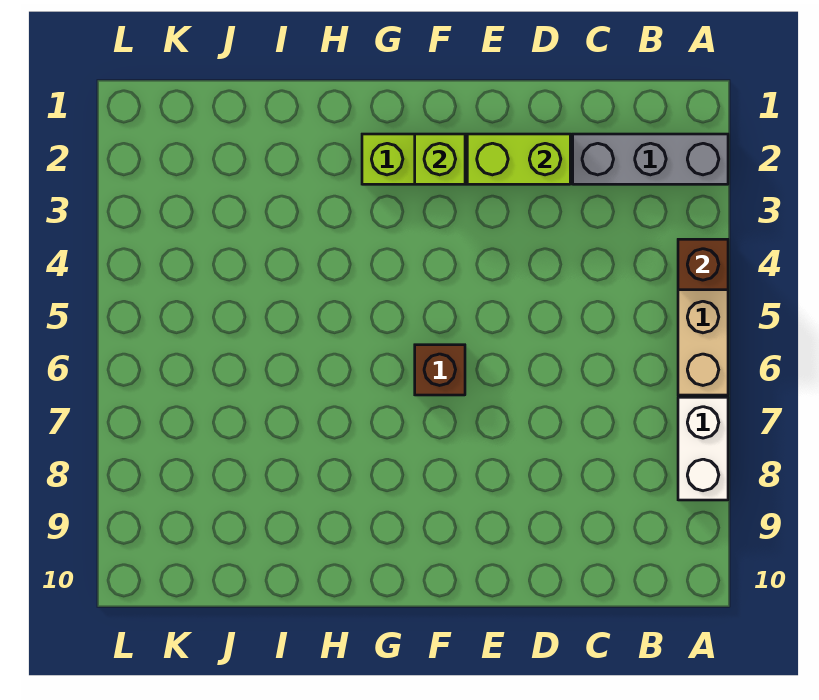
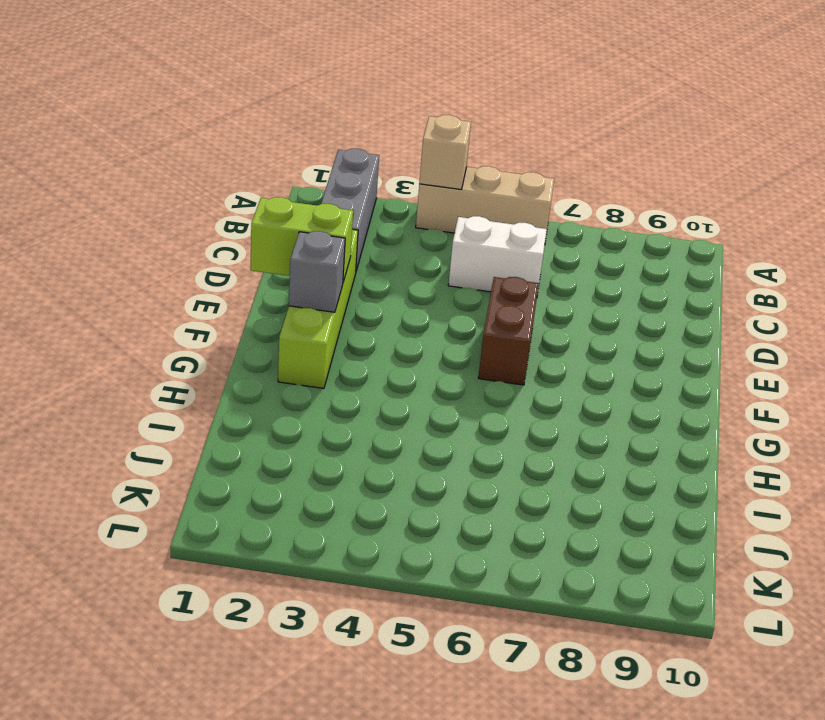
brown brick A4 level 2 -> tan brick A4 level 2
white brick A7:A8 level 1 -> white brick C5:C6 level 1
lime brick D2:E2 level 2 -> lime brick E1:E2 level 2
lime brick F2 level 2 -> grey brick F2 level 2
brown brick F6 level 1 -> brown brick E6:F6 level 1

